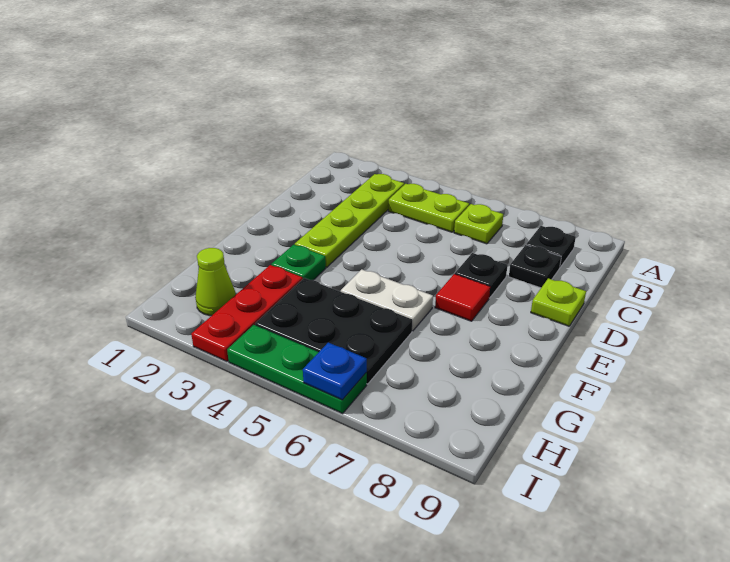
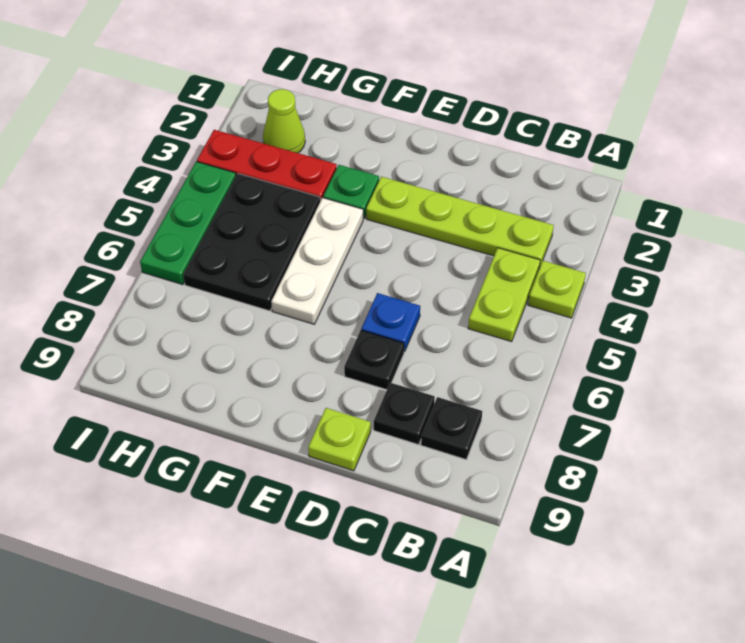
lime plate B6 level 1 -> lime plate A4 level 1
red tile E7 level 1 -> none
white plate F5:F6 level 1 -> white plate F4:F6 level 1
blue plate I6 level 2 -> blue plate D6 level 1

